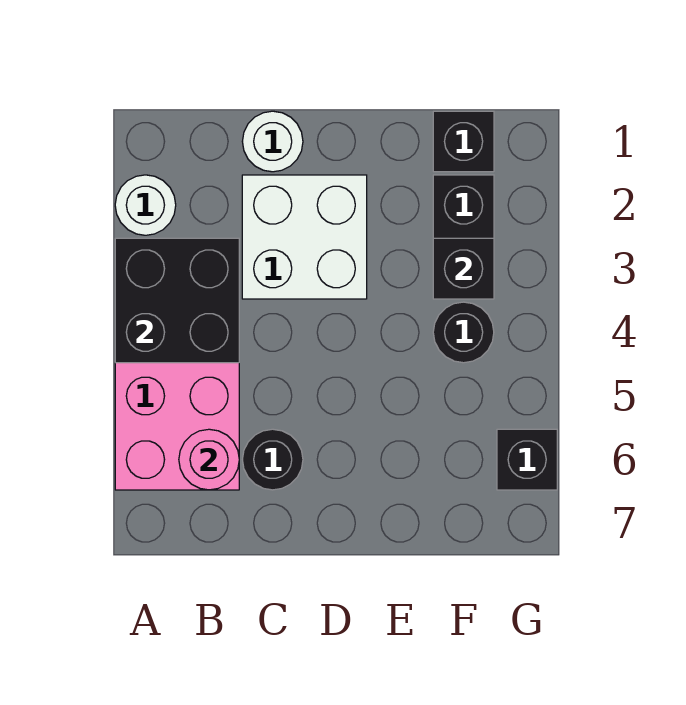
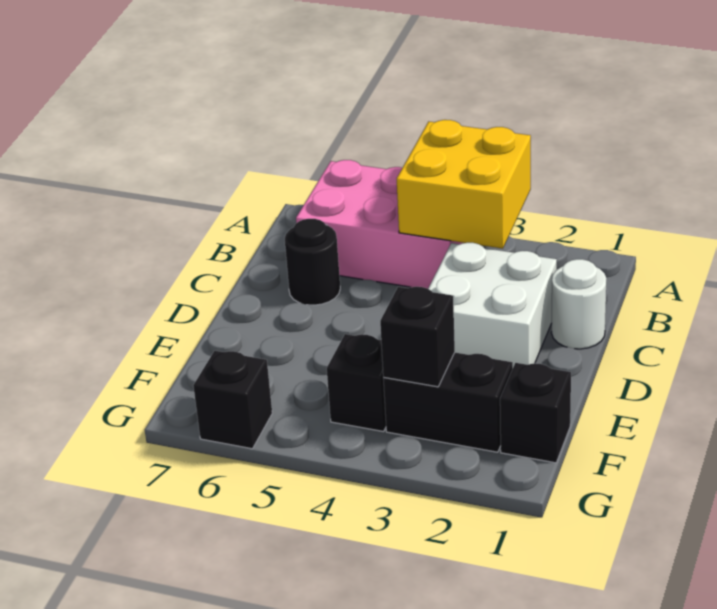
white round brick A2 level 1 -> none
black brick A3:B4 level 2 -> yellow brick A3:B4 level 2
pink round brick B6 level 2 -> none
black round brick F4 level 1 -> black brick F4 level 1

